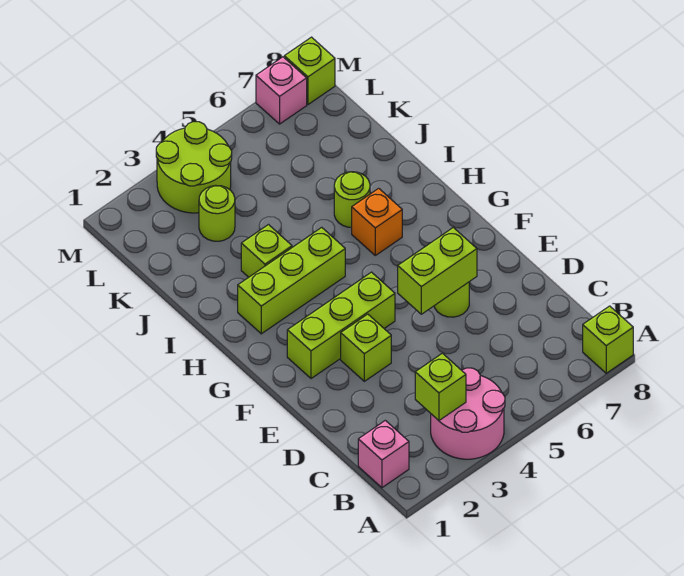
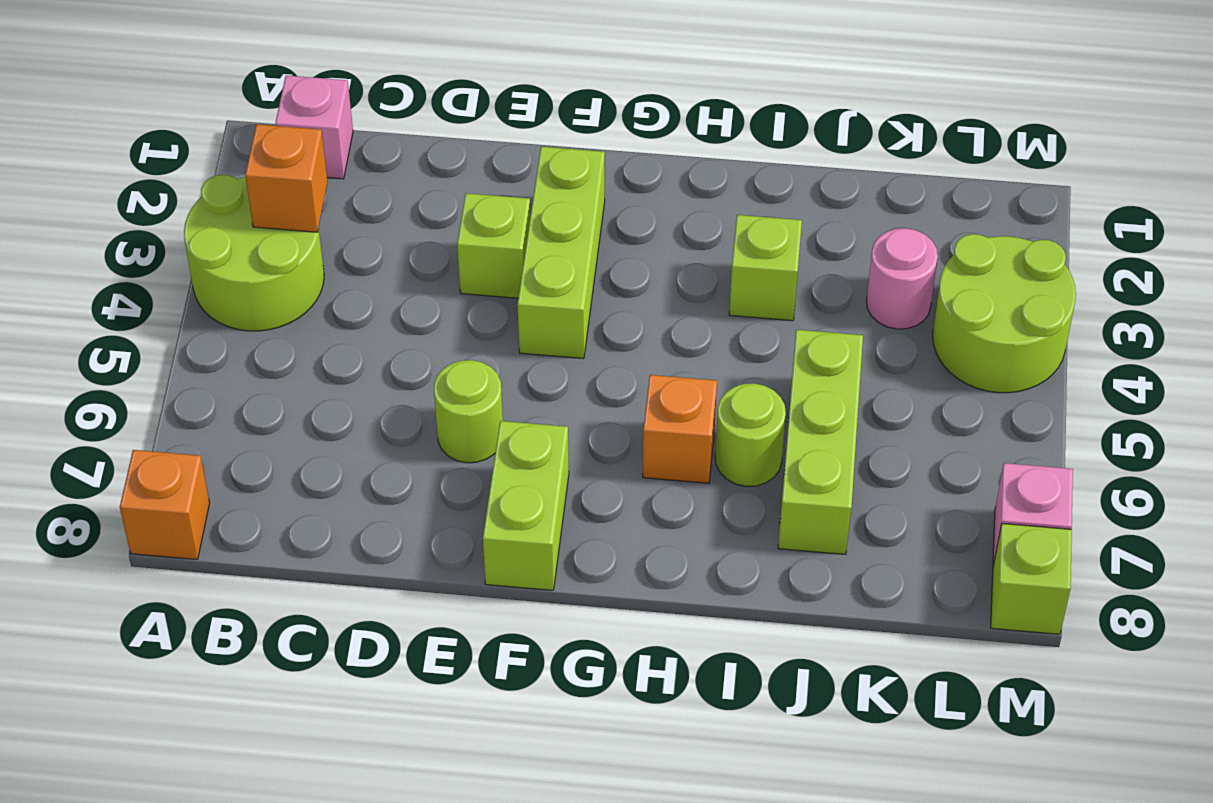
pink round brick A3:B4 level 1 -> lime round brick A3:B4 level 1
lime brick A8 level 1 -> orange brick A8 level 1
lime brick B3 level 2 -> orange brick B3 level 2
lime brick E5:E6 level 2 -> lime brick F7:F8 level 1
lime brick H2:H4 level 1 -> lime brick J5:J7 level 1
lime round brick K3 level 1 -> pink round brick K3 level 1

